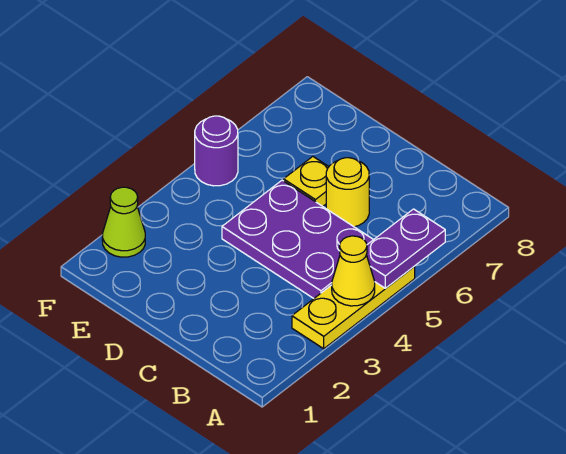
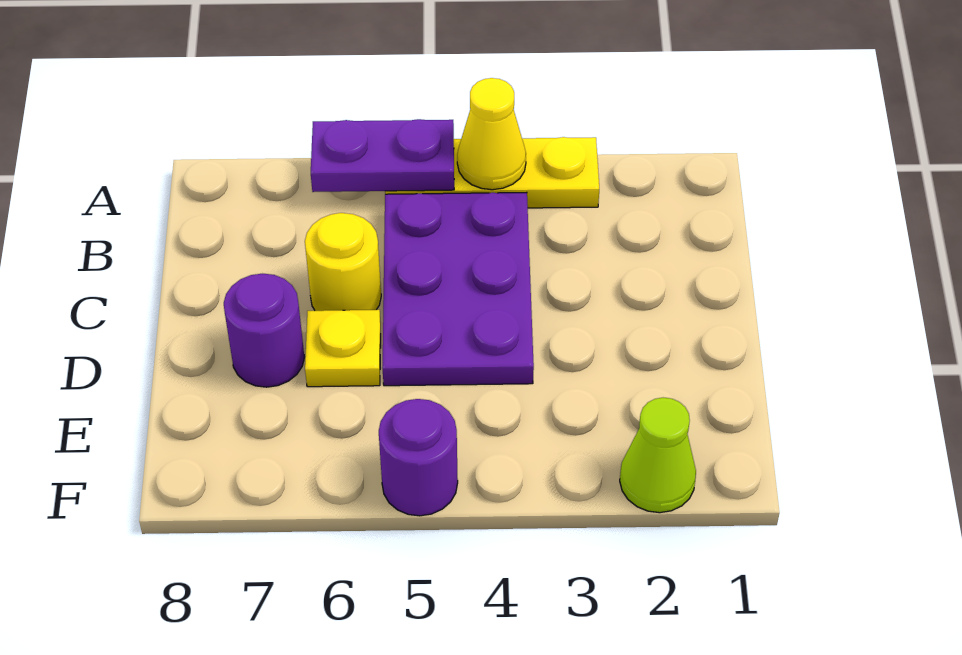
none -> purple round brick D7 level 1

